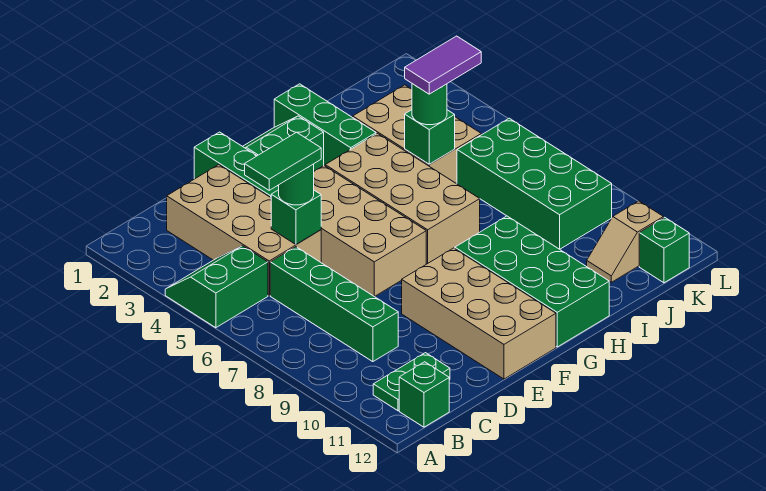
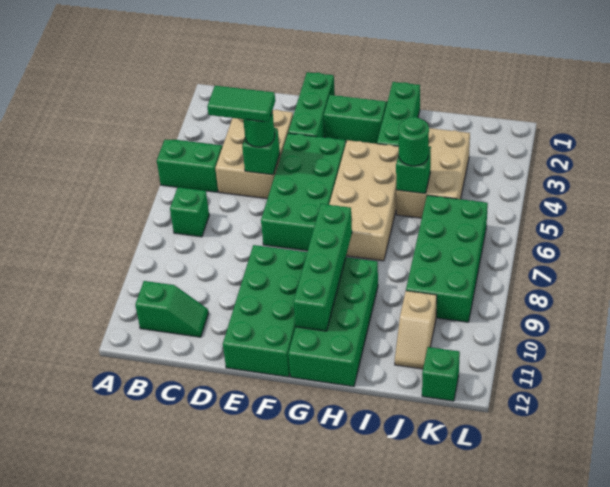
green plate B11:C11 level 1 -> green slope B11:C11 level 1 top B
green brick B12 level 1 -> green brick B7 level 1
tan brick C2:D5 level 1 -> tan brick C3:D5 level 1
green brick C6:C9 level 1 -> green brick G8:G11 level 2
tan brick E4:F7 level 1 -> green brick E4:F7 level 1
tan brick E9:F12 level 1 -> green brick E9:F12 level 1
purple tile I5:J5 level 4 -> none
tan slope J11:K11 level 1 top K -> tan slope J10:J11 level 1 top 10

